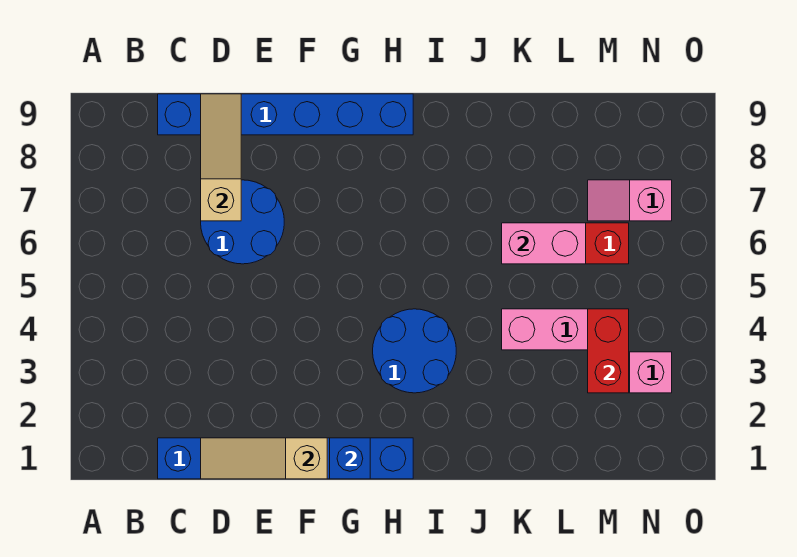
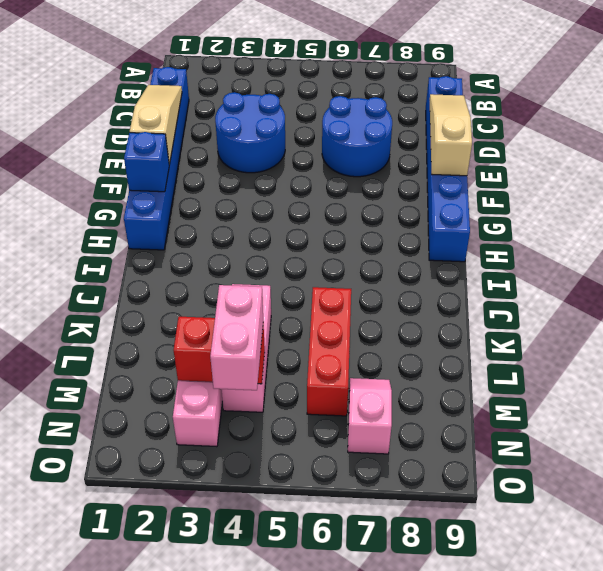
tan slope D7:D9 level 2 top 7 -> tan slope D9:F9 level 2 top F
blue round brick H3:I4 level 1 -> blue round brick D3:E4 level 1
pink brick K6:L6 level 2 -> pink brick M4:N4 level 3

